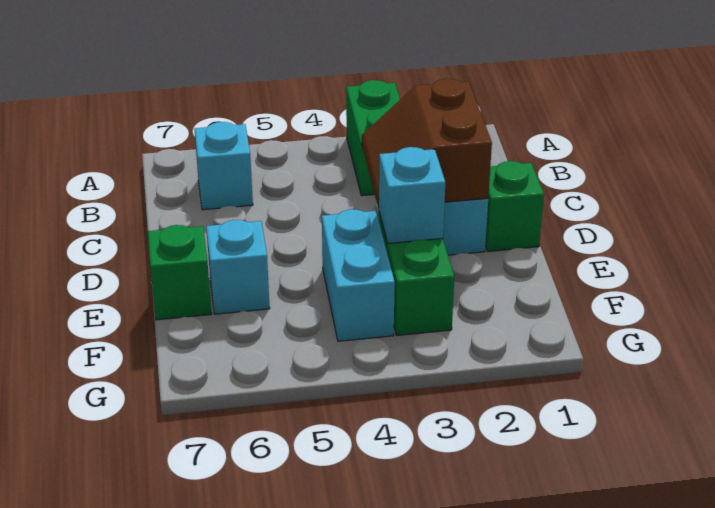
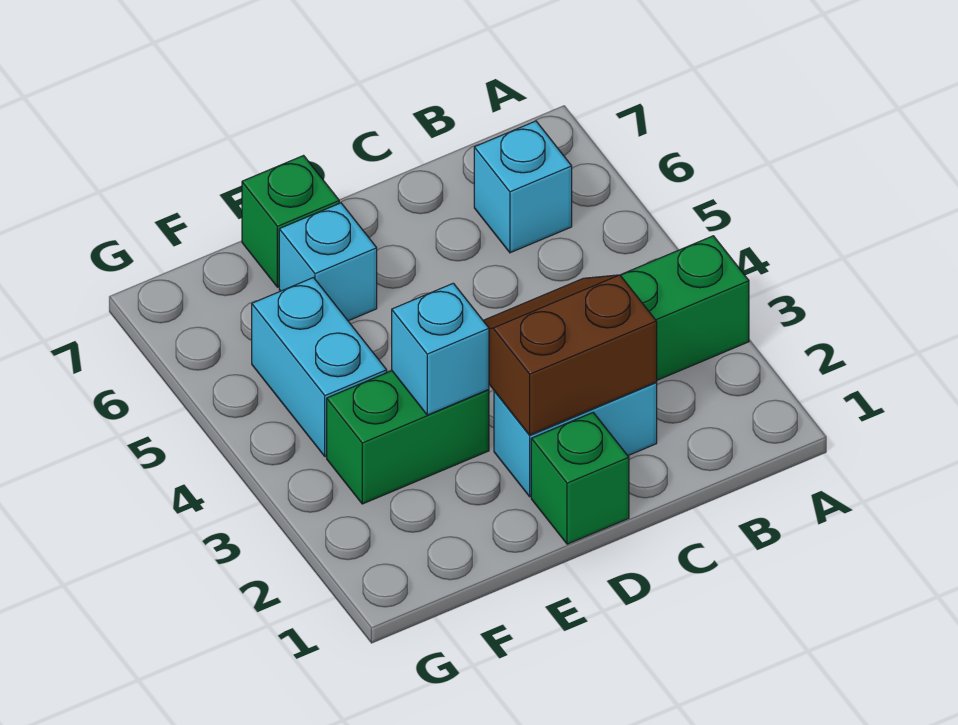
cyan brick E4:F4 level 1 -> cyan brick F4:F5 level 1

